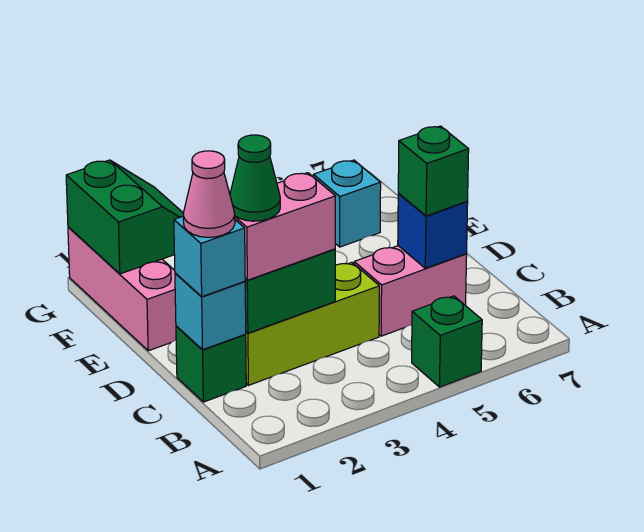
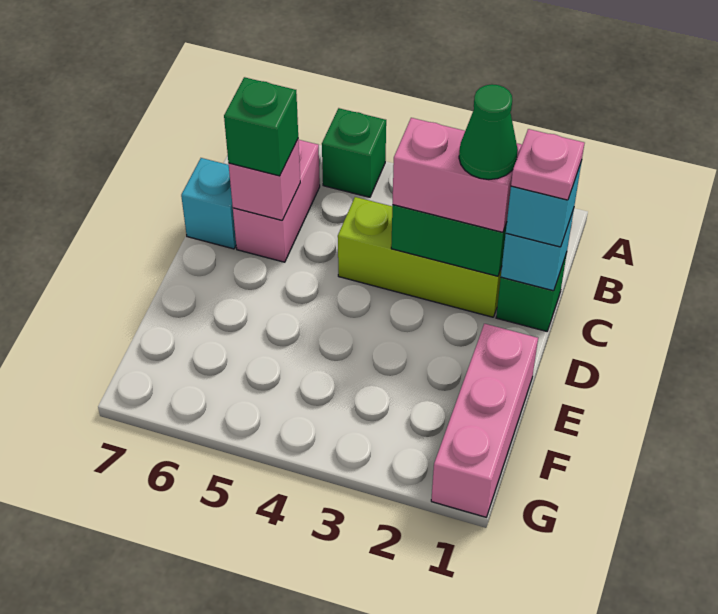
pink cone C1 level 4 -> pink plate C1 level 4
pink brick C5:C6 level 1 -> pink brick B6:C6 level 1
blue brick C6 level 2 -> pink brick C6 level 2
green slope F1:G2 level 2 top 1 -> none
cyan brick F6 level 1 -> cyan brick C7 level 1

